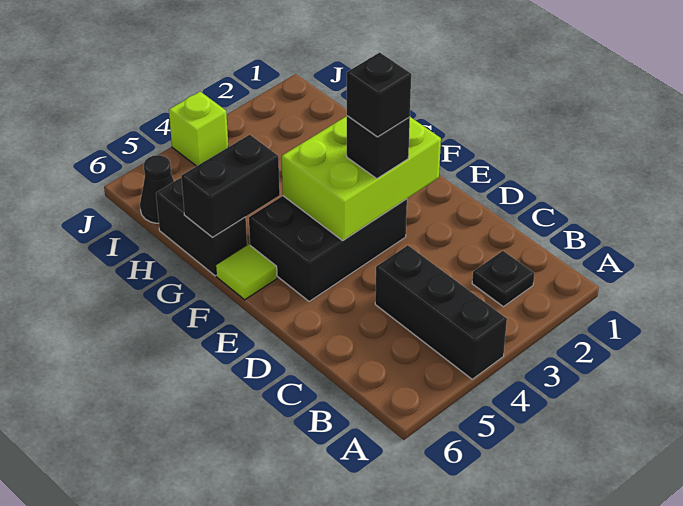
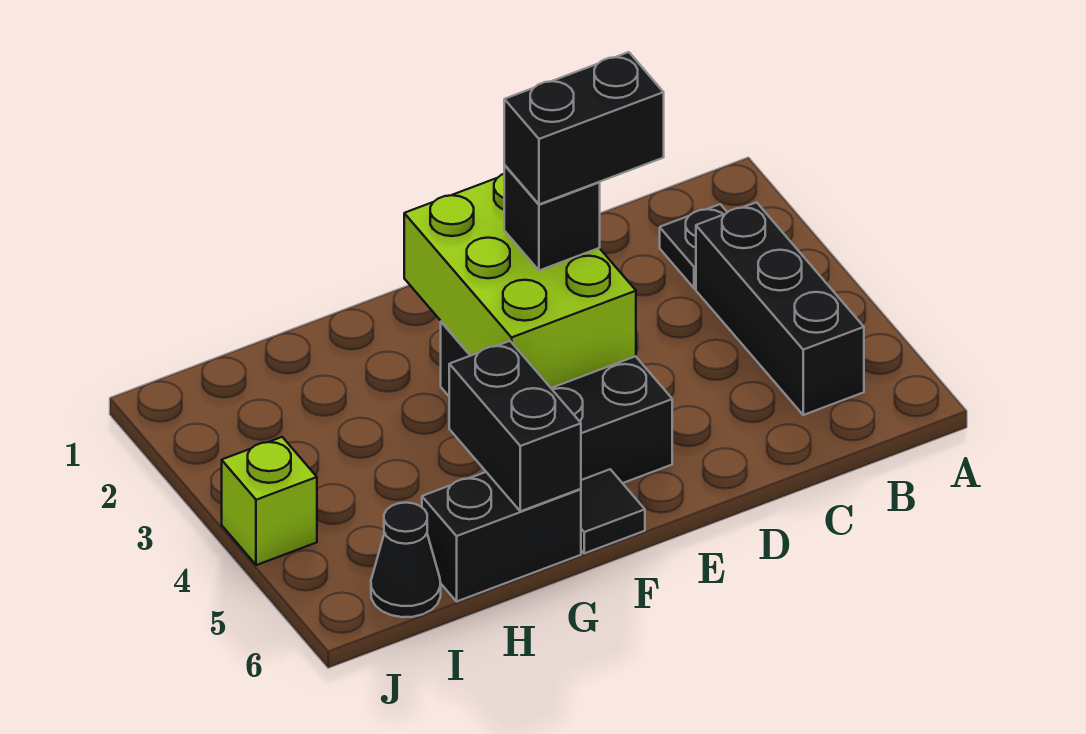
black brick A4:C4 level 1 -> black brick B3:B5 level 1
black brick E3 level 4 -> black brick D3:E3 level 4
lime tile F6 level 1 -> black tile F6 level 1

